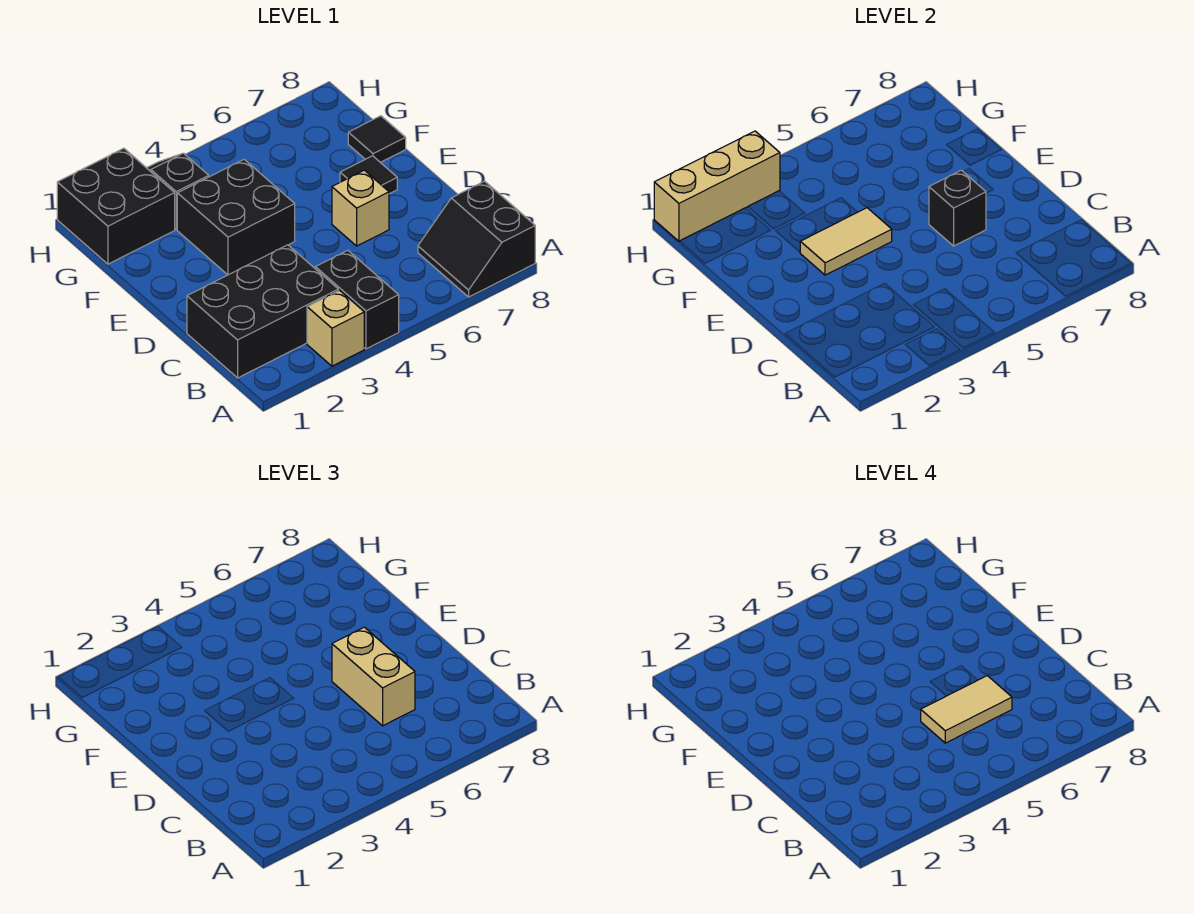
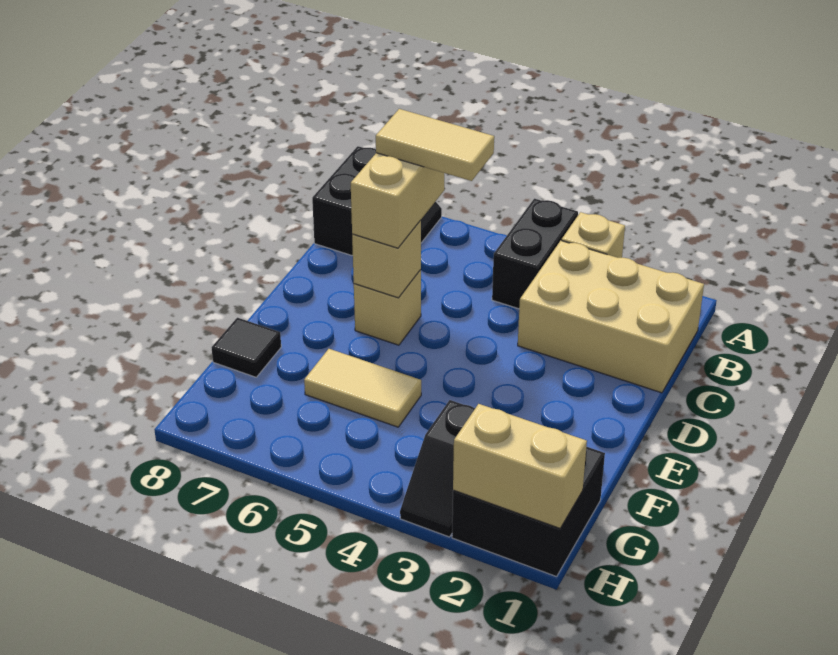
black brick B1:C3 level 1 -> tan brick B1:C3 level 1
black brick D6 level 2 -> tan brick D6 level 2
black brick E3:F4 level 1 -> none
tan tile E3:E4 level 2 -> tan tile F5:F6 level 1
black tile E7 level 1 -> none
tan brick H1:H3 level 2 -> tan brick H1:H2 level 2

